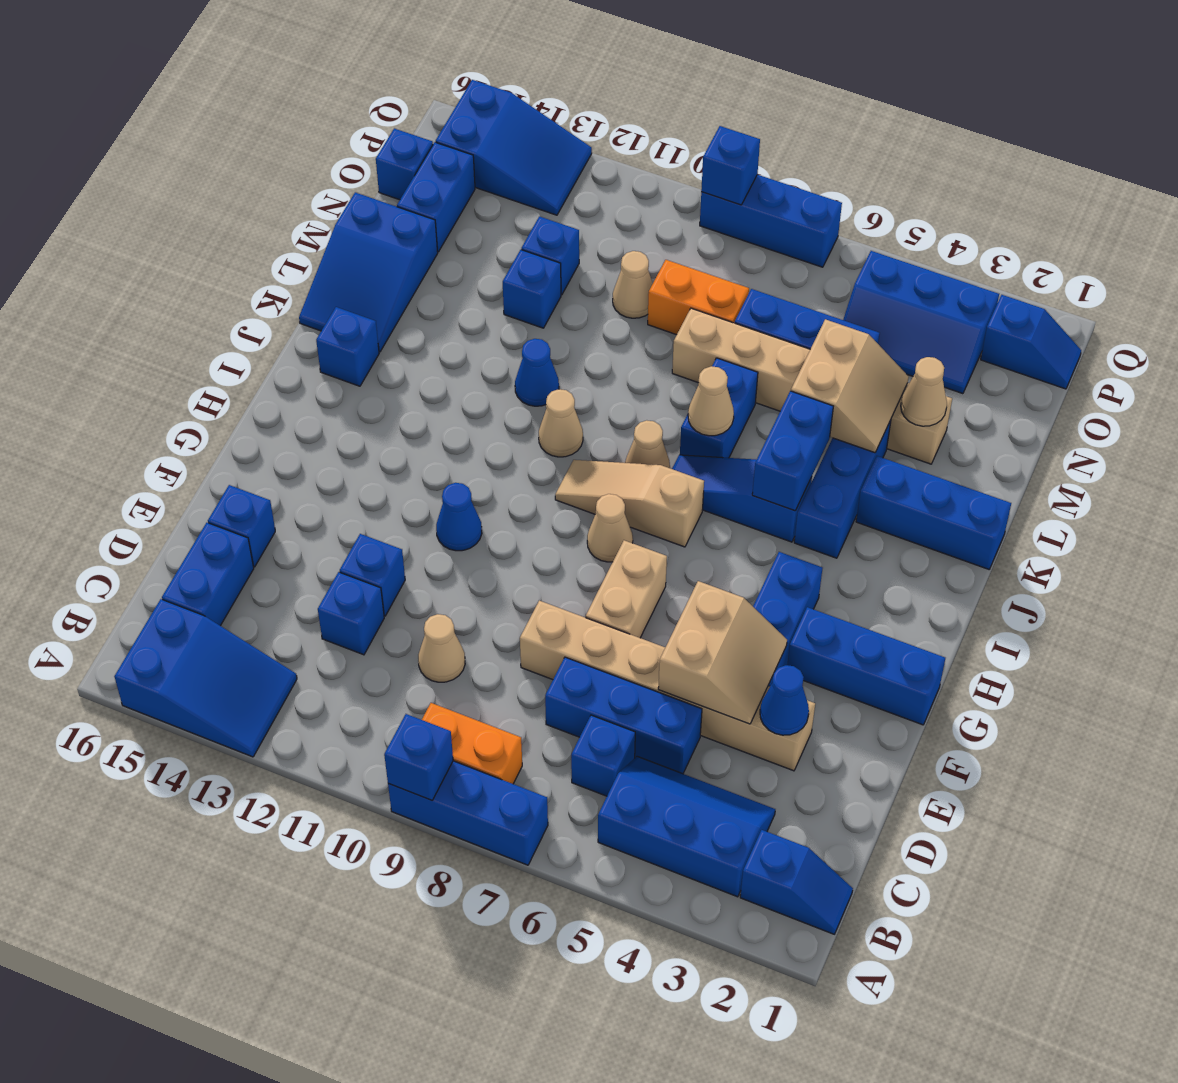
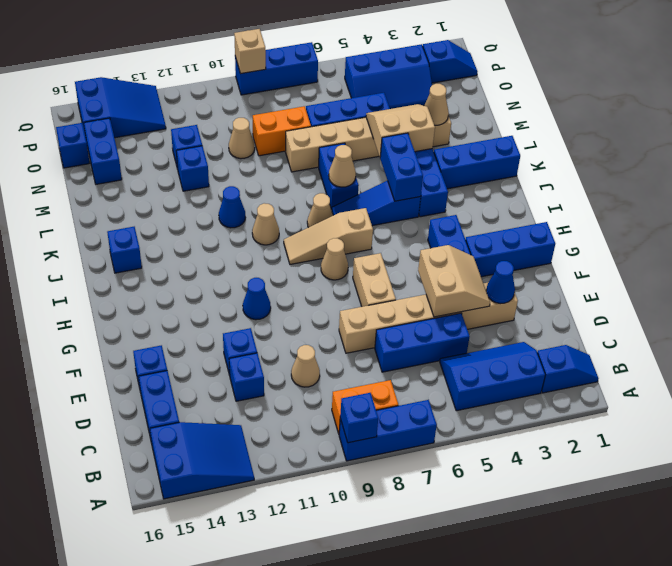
blue brick C6 level 1 -> none
blue slope K15:M16 level 1 top M -> none
tan slope L4:M5 level 2 top 5 -> tan slope L4:M5 level 2 top L
blue brick Q9 level 2 -> tan brick Q9 level 2

